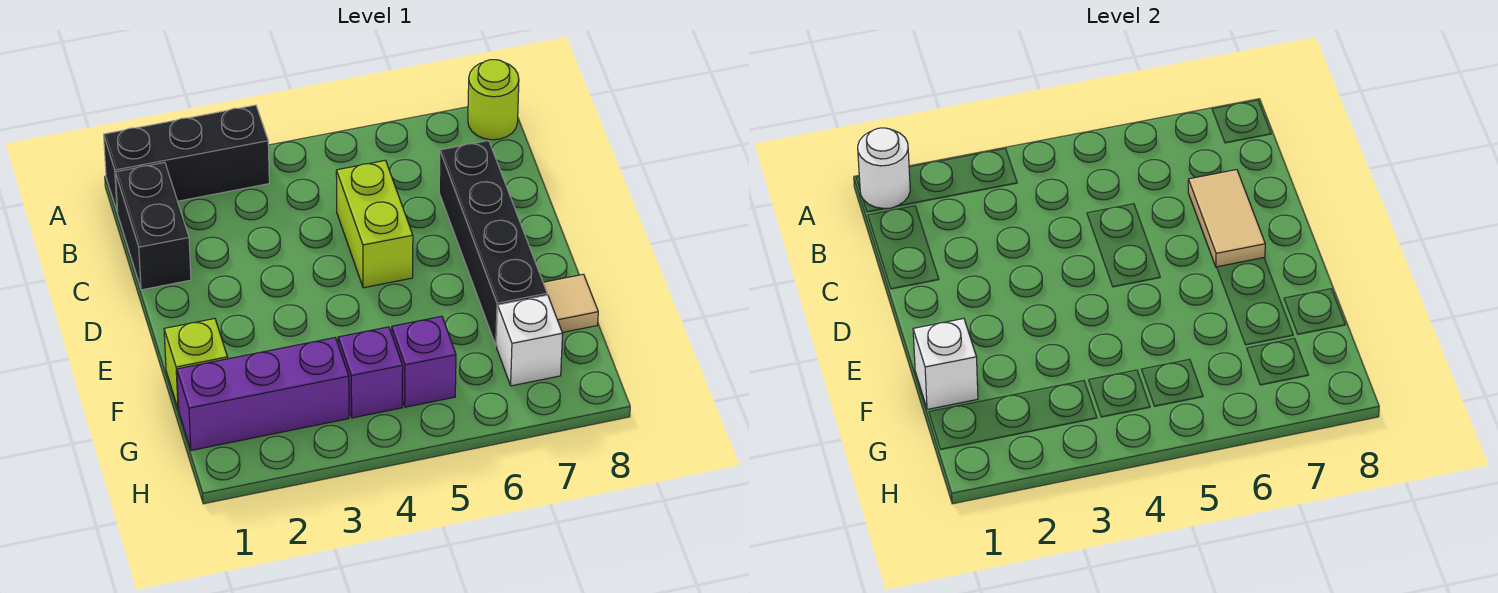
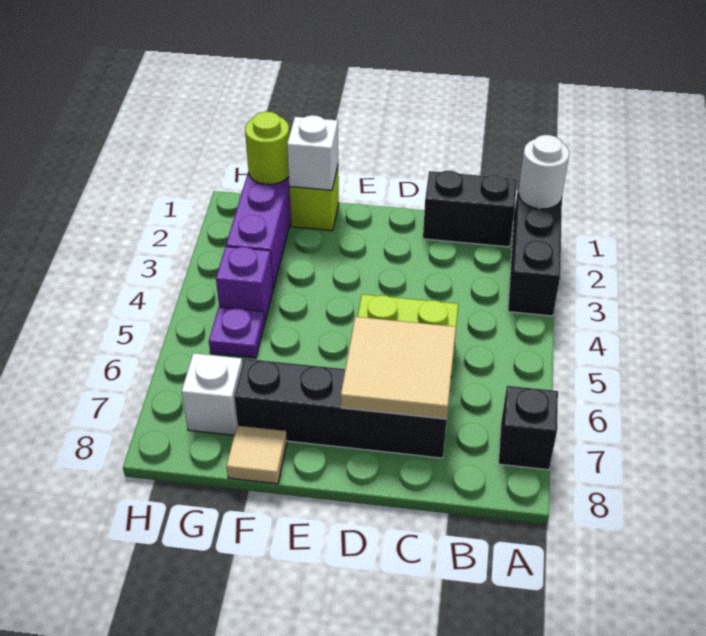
none -> black brick A7 level 1
lime round brick A8 level 1 -> lime round brick G1 level 2
tan tile C7:D7 level 2 -> tan tile C6:D7 level 2
purple brick G5 level 1 -> purple plate G5 level 1

